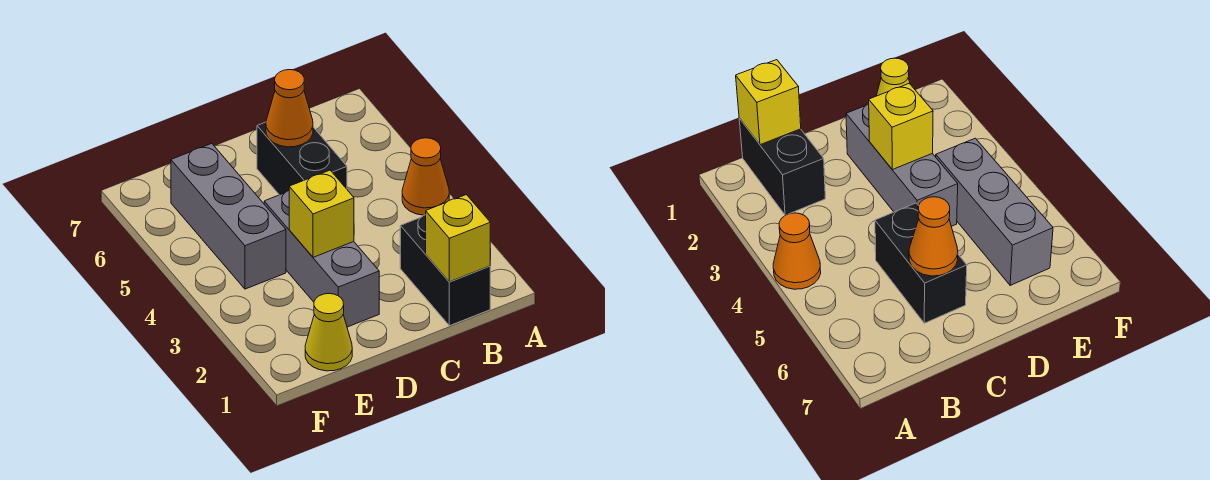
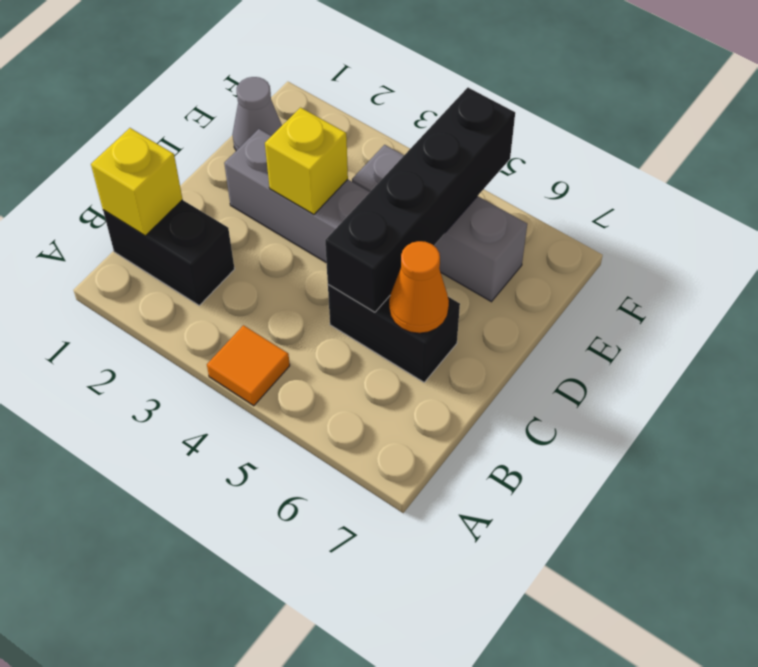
orange cone A4 level 1 -> orange tile A4 level 1
none -> black brick C5:F5 level 2
yellow cone E1 level 1 -> grey cone E1 level 1

